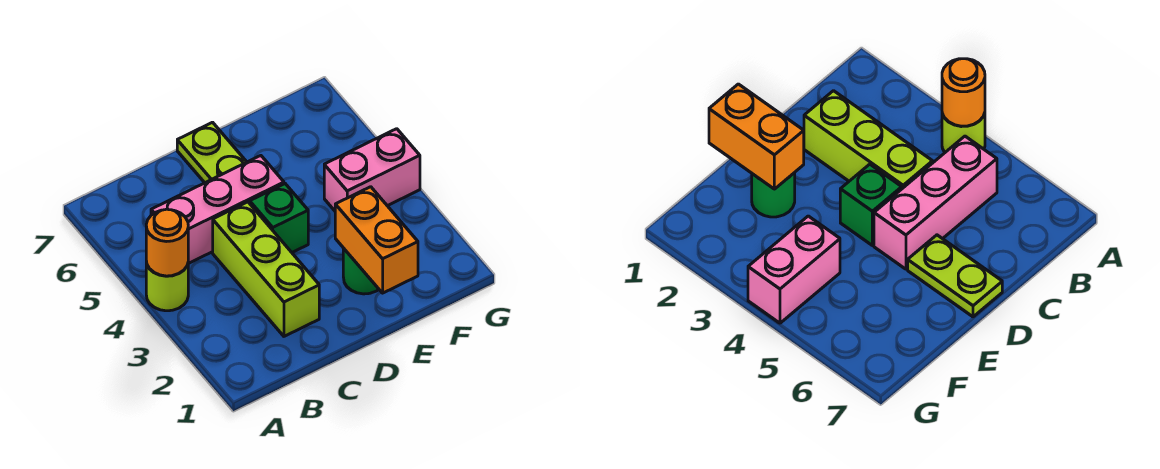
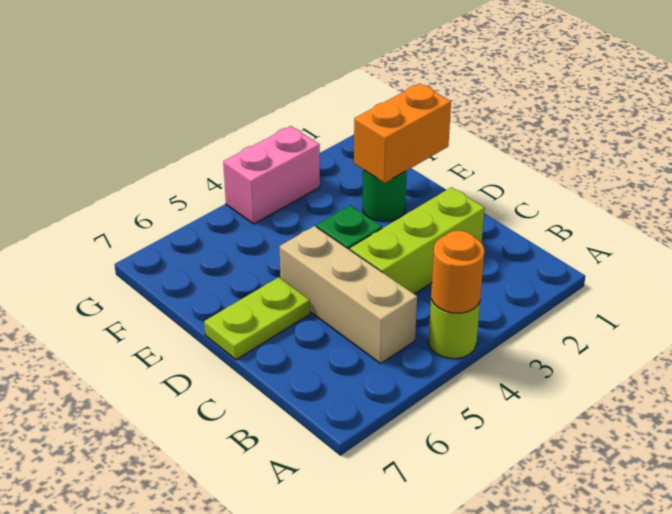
pink brick B5:D5 level 1 -> tan brick B5:D5 level 1
pink brick F4:G4 level 1 -> pink brick G3:G4 level 1

